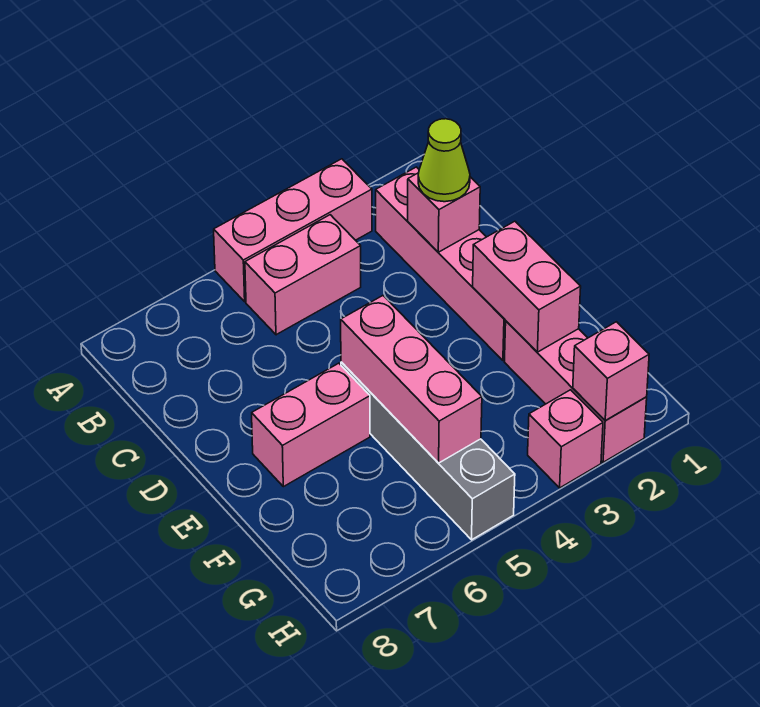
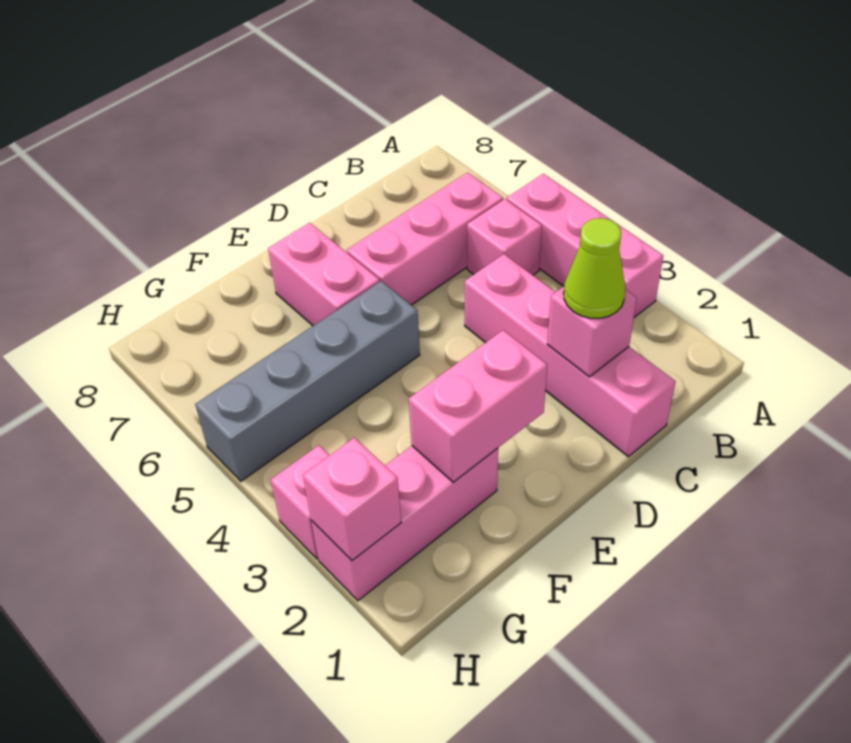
pink brick B2:E2 level 1 -> pink brick C1:C4 level 1
pink brick B4:B5 level 1 -> pink brick B5 level 1
pink brick E5:G5 level 2 -> pink brick B6:D6 level 1

